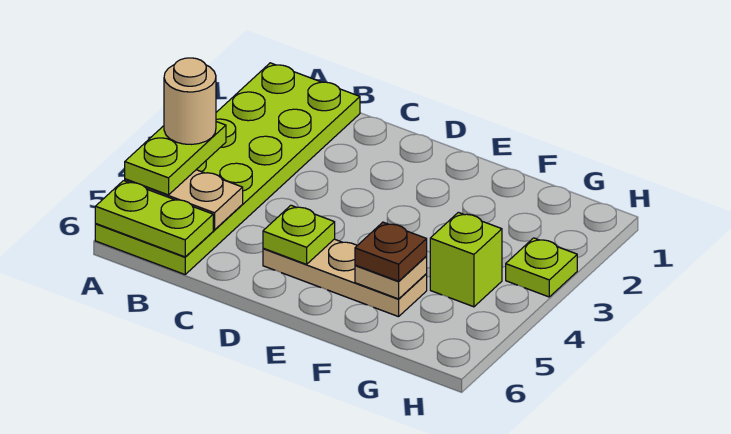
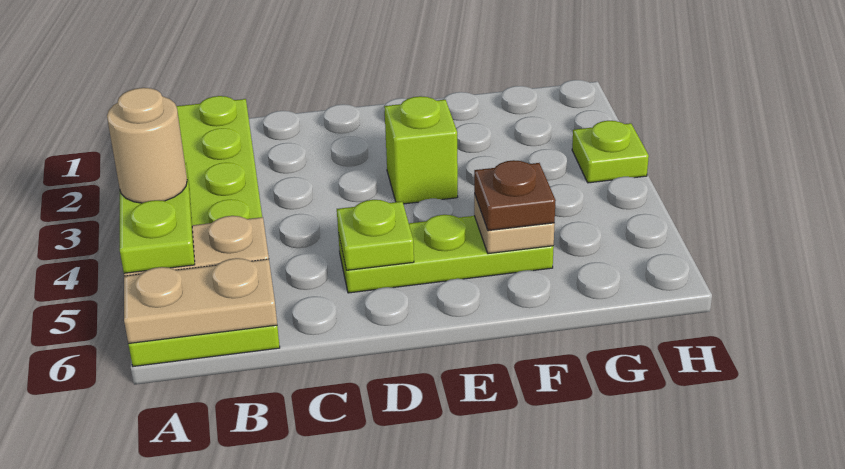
lime plate A6:B6 level 2 -> tan plate A6:B6 level 2
tan plate D5:F5 level 1 -> lime plate D5:F5 level 1
lime brick G4 level 1 -> lime brick E3 level 1

